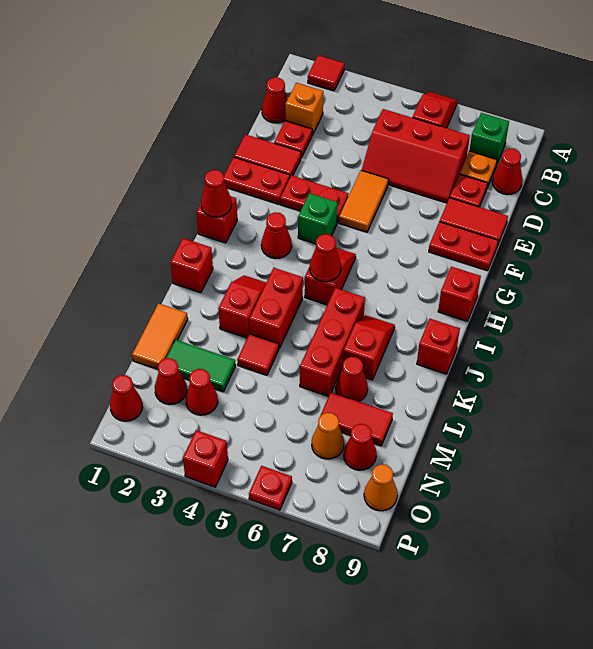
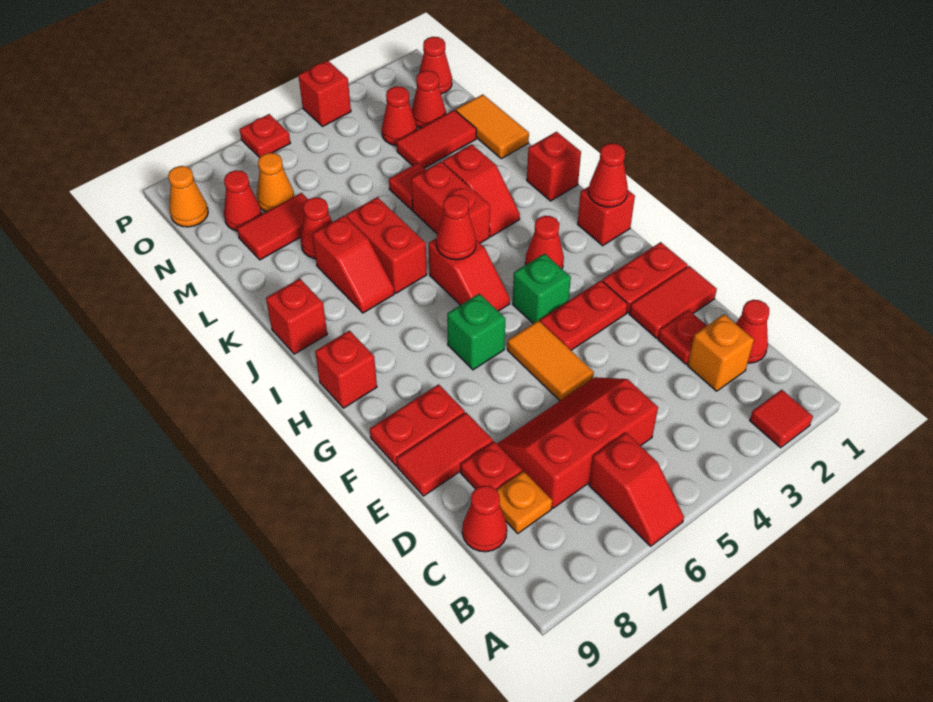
green brick B8 level 1 -> green brick G6 level 1
red brick J6:L6 level 1 -> red brick J6:K6 level 1
green tile M2:M3 level 1 -> red tile M2:M3 level 1

